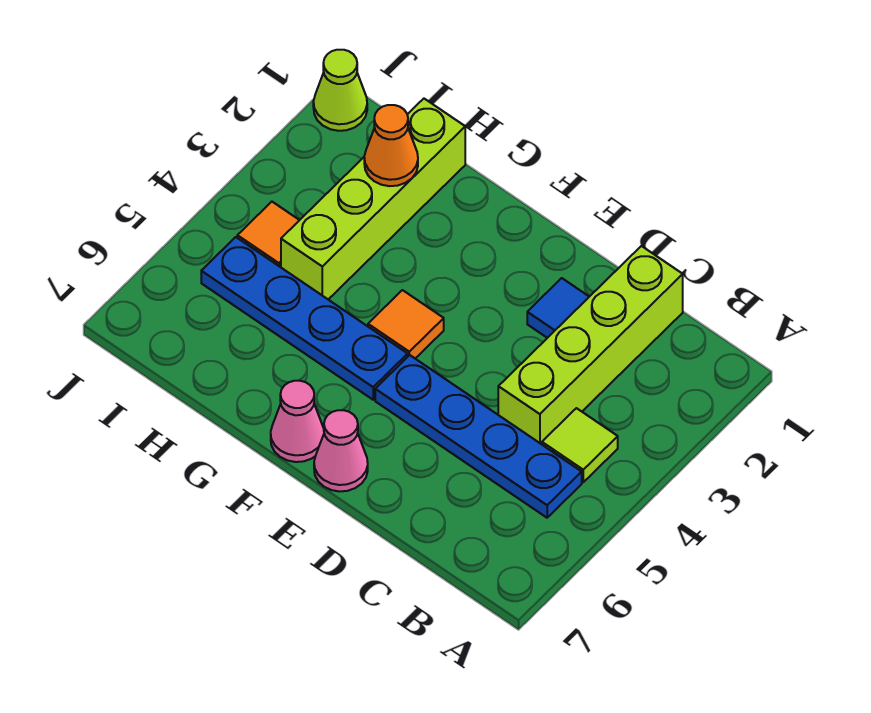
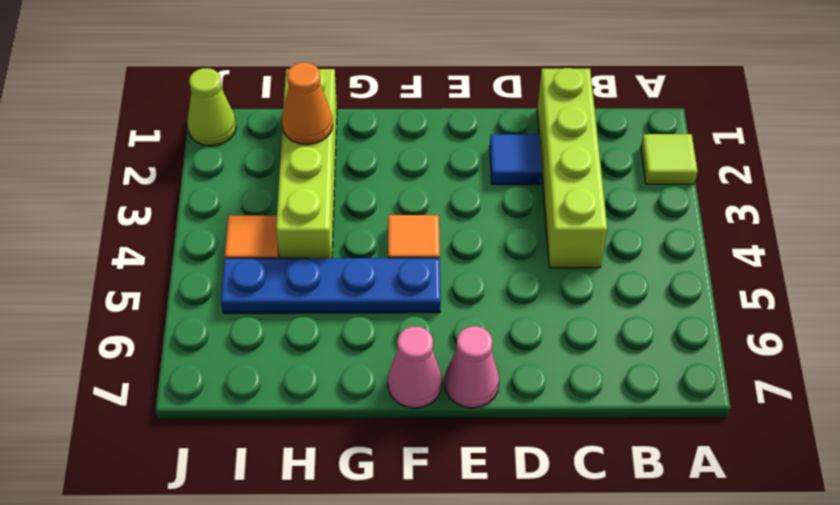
lime tile B4 level 1 -> lime tile A2 level 1
blue plate B5:E5 level 1 -> none

